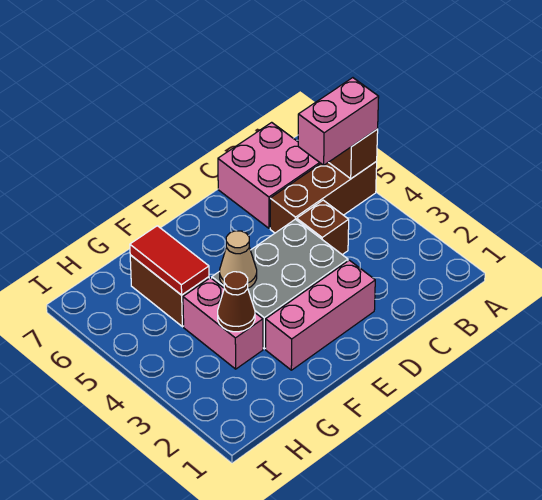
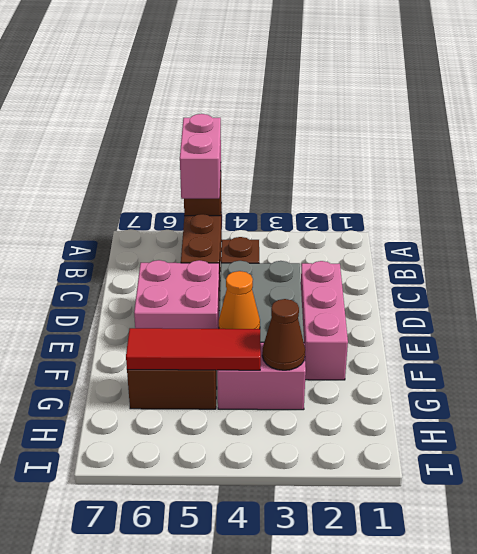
pink brick B6:C7 level 1 -> pink brick D5:E6 level 1
tan cone F4 level 2 -> orange cone F4 level 2
red tile G5:G6 level 2 -> red tile G4:G6 level 2

